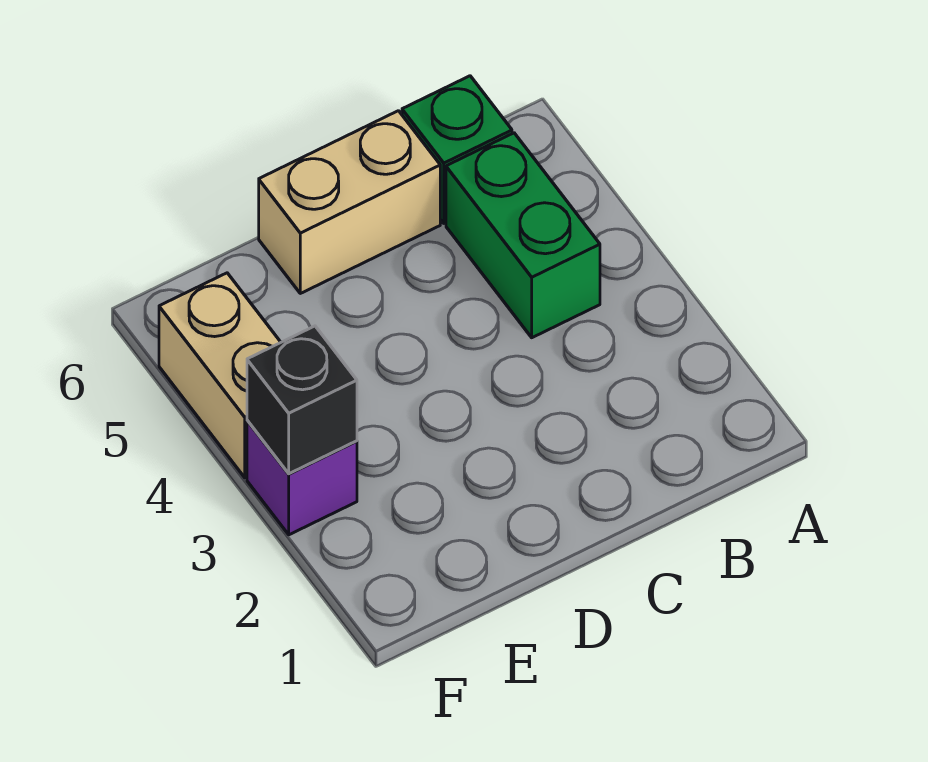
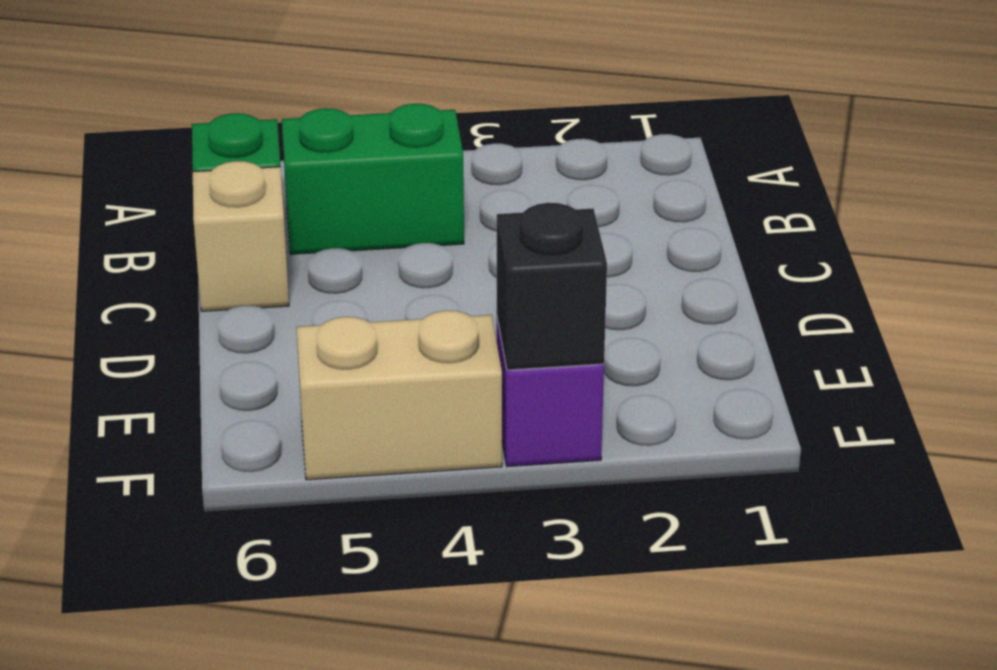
tan brick C6:D6 level 1 -> tan brick C6 level 1

